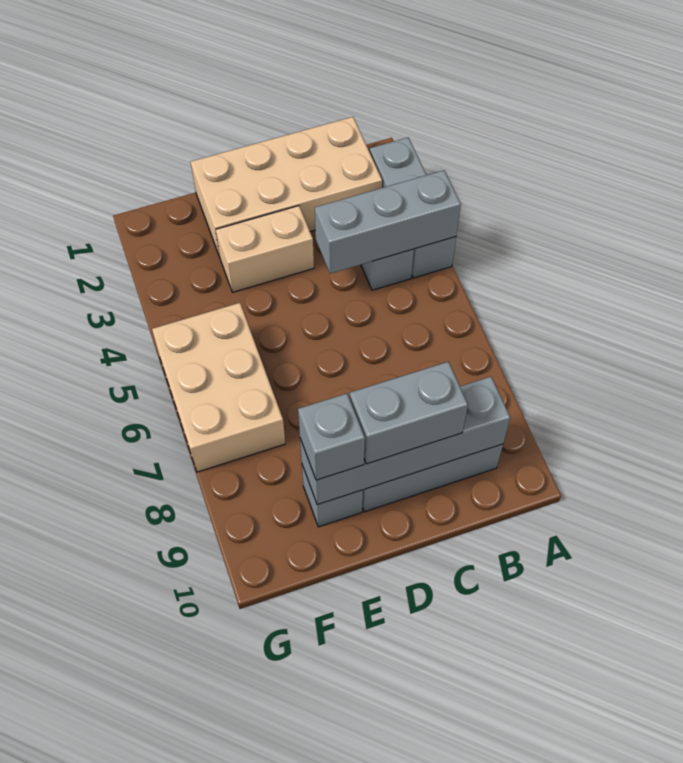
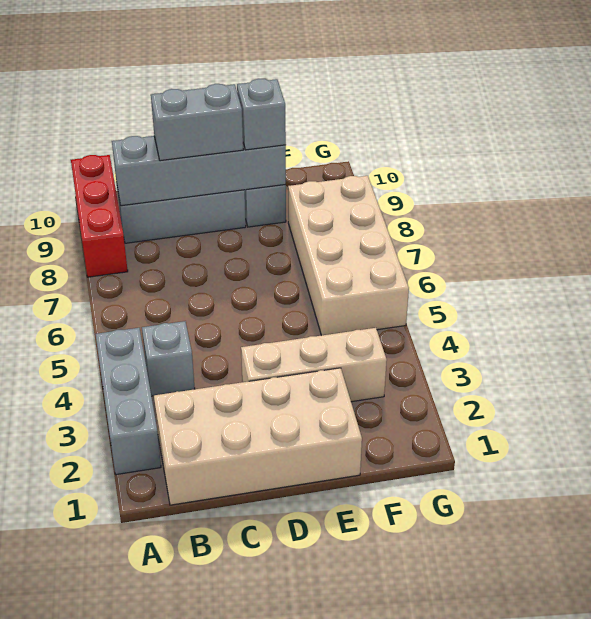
grey brick A4:C4 level 2 -> none
none -> red brick A8:A10 level 1
tan brick D3:E3 level 1 -> tan brick D3:F3 level 1
tan brick F5:G7 level 1 -> tan brick F5:G8 level 1

